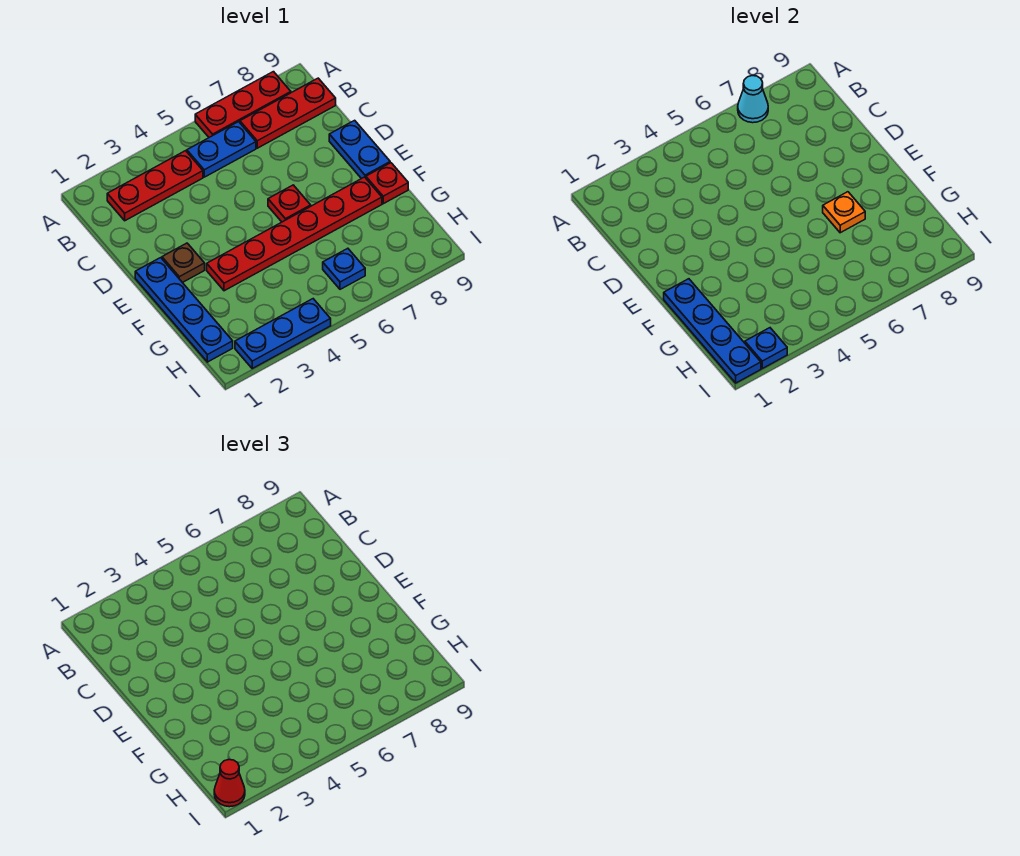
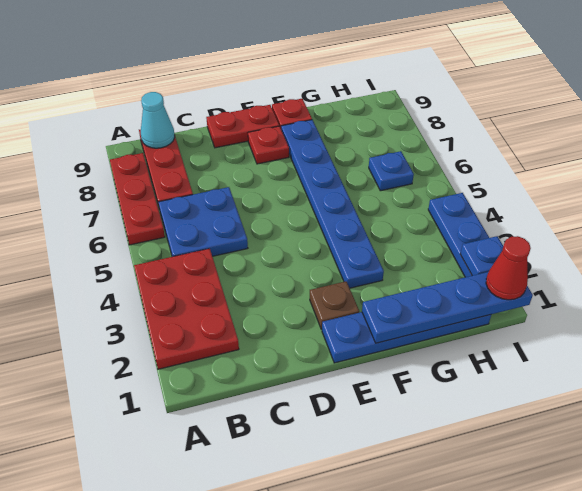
cyan cone A7 level 2 -> cyan cone B9 level 2
red plate B2:B4 level 1 -> red plate A2:B4 level 1
blue plate B5:B6 level 1 -> blue plate B5:C6 level 1
blue plate D9:E9 level 1 -> red plate D9:E9 level 1
red plate E6 level 1 -> red plate E8 level 1
red plate F3:F8 level 1 -> blue plate F3:F8 level 1
orange plate F7 level 2 -> none

